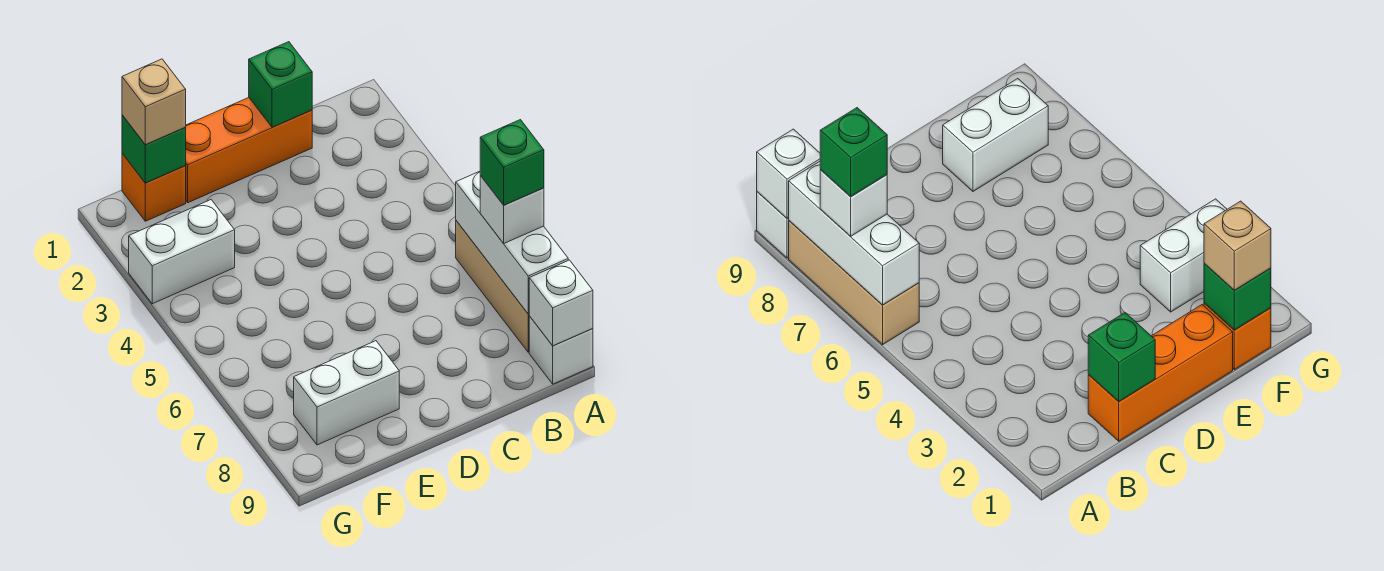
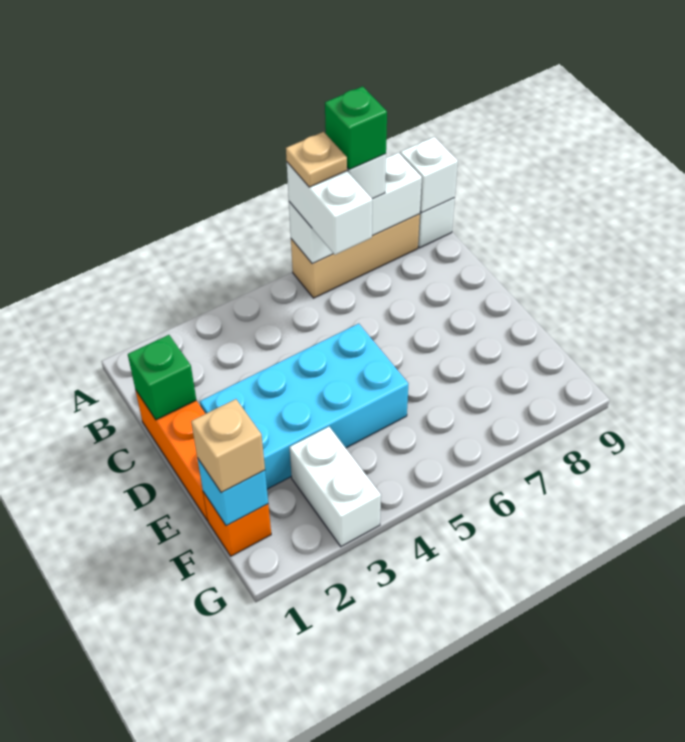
none -> tan plate A6 level 4
none -> cyan brick D2:E5 level 1
white brick E8:F8 level 1 -> white brick A6:B6 level 3
green brick F1 level 2 -> cyan brick F1 level 2

